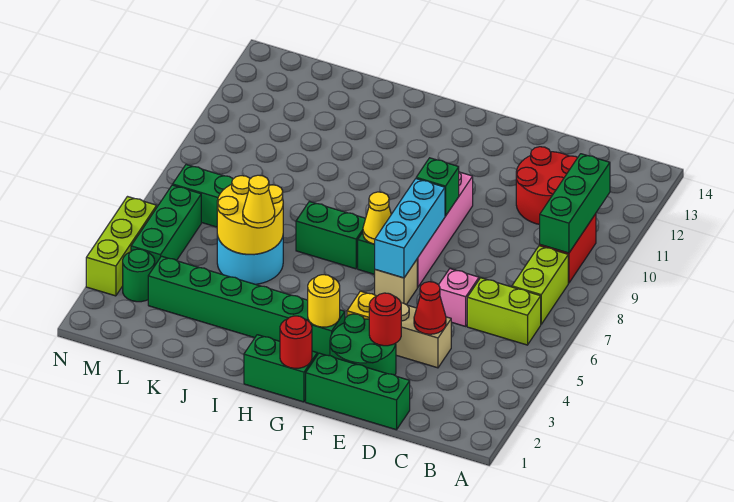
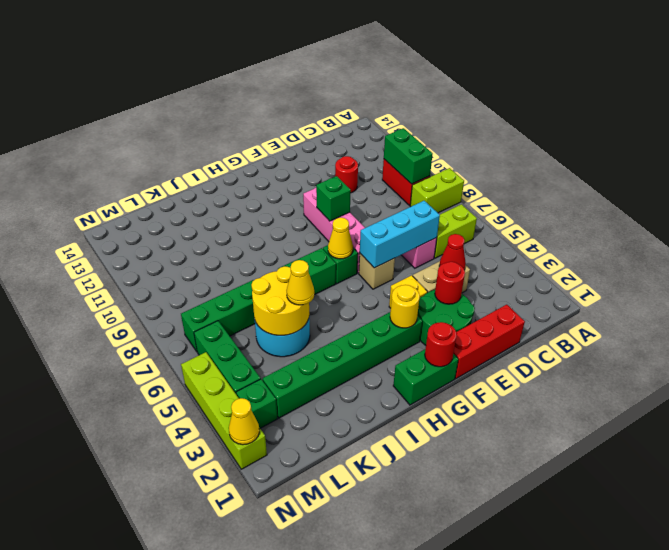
lime brick B7:B8 level 1 -> lime brick A8:B8 level 1
green brick B9:B11 level 2 -> green brick B9:B10 level 2
red round brick C11:D12 level 1 -> red round brick D11 level 1
green brick D1:F1 level 1 -> red brick D1:F1 level 1
cyan brick F6:F8 level 2 -> cyan brick D6:F6 level 2
green round brick M3 level 1 -> green brick M3 level 1
none -> yellow cone N2 level 2
lime brick N3:N5 level 1 -> lime brick N2:N5 level 1

